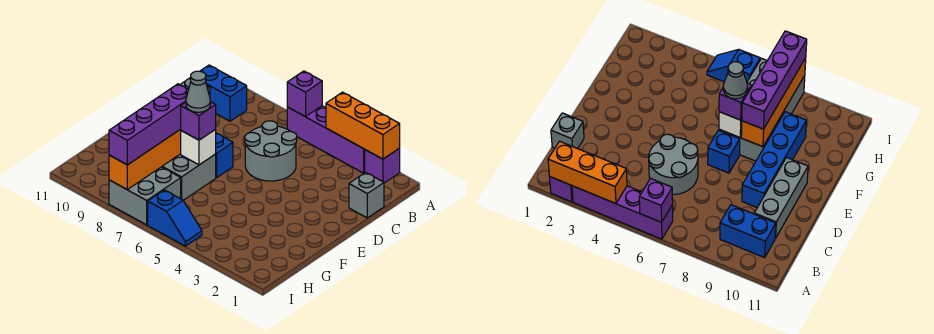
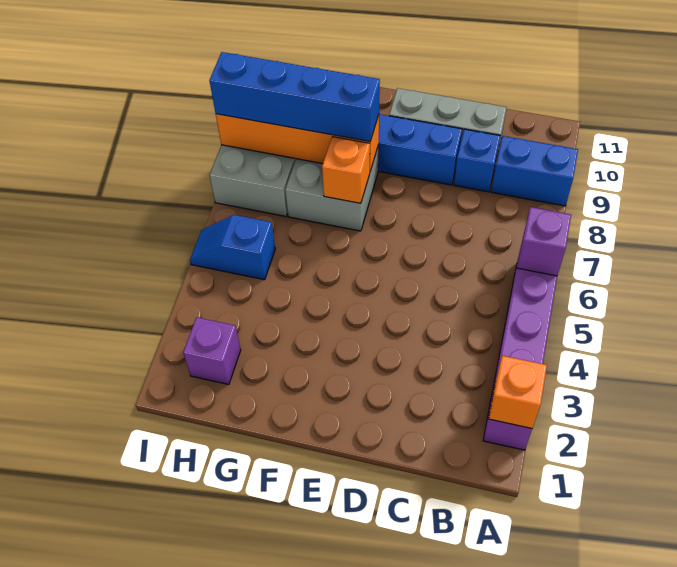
orange brick A2:A4 level 2 -> orange brick A2 level 2
blue brick B9:B10 level 1 -> blue brick A9:B9 level 1
grey brick C1 level 1 -> none
grey round brick C5:D6 level 1 -> none
blue brick E7 level 1 -> blue brick C9 level 1
white brick F7 level 2 -> orange brick F7 level 2
purple brick F7 level 3 -> purple brick H2 level 1
grey cone F7 level 4 -> none
purple brick F8:I8 level 3 -> blue brick F8:I8 level 3
blue slope I5:I6 level 1 top 6 -> blue slope H5:I5 level 1 top H

